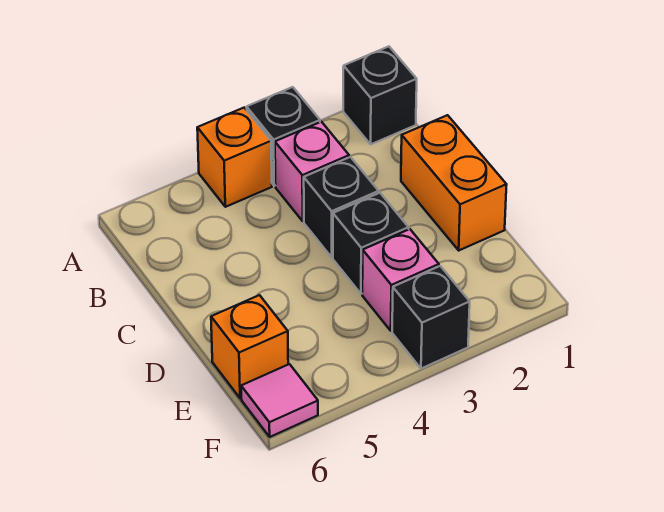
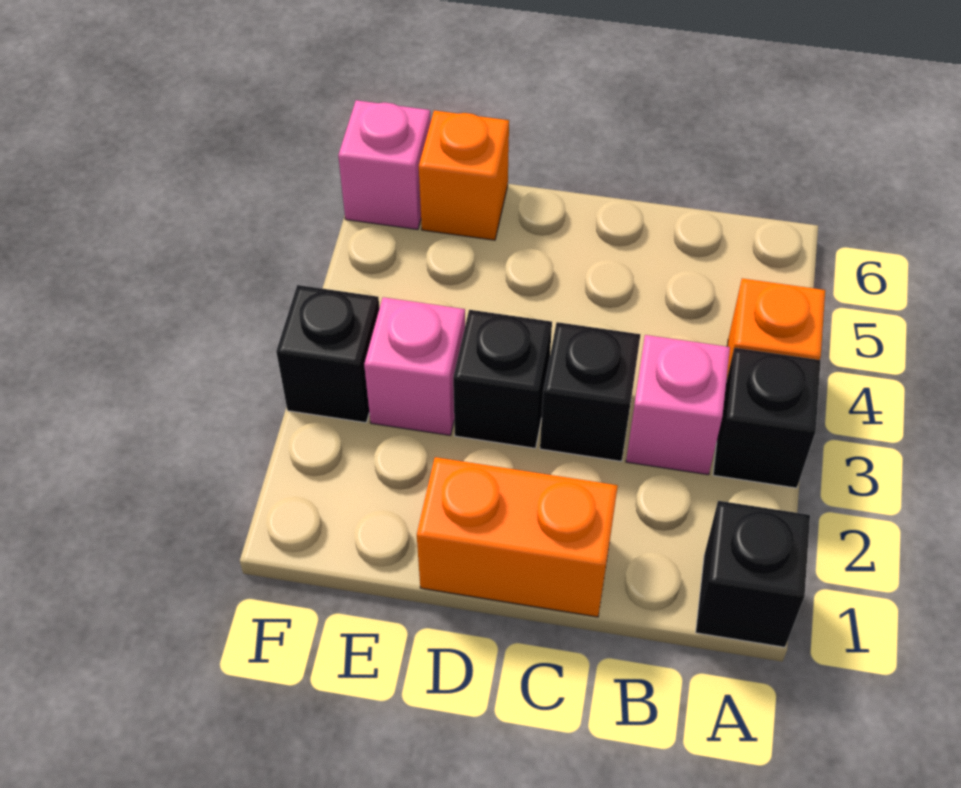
pink tile F6 level 1 -> pink brick F6 level 1

